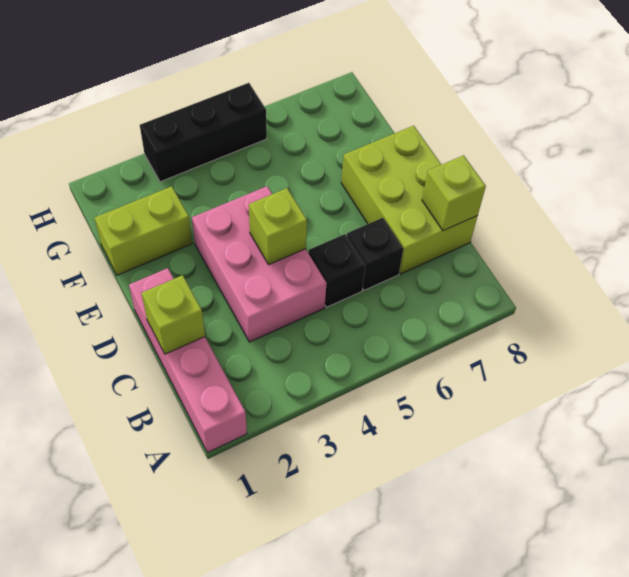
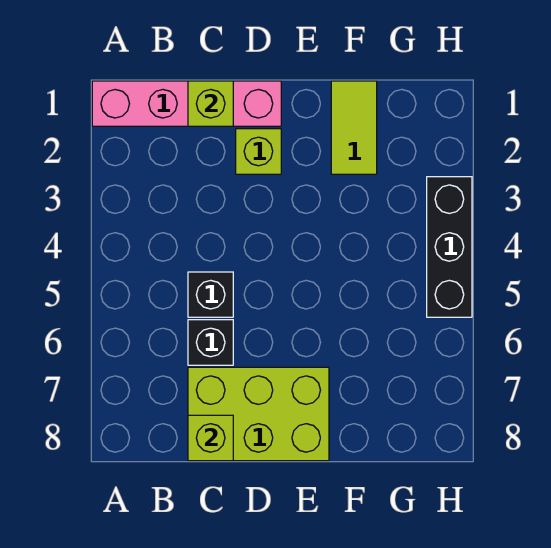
pink brick C3:E4 level 1 -> none
lime brick D4 level 2 -> lime brick D2 level 1
lime brick F1:F2 level 1 -> lime tile F1:F2 level 1

